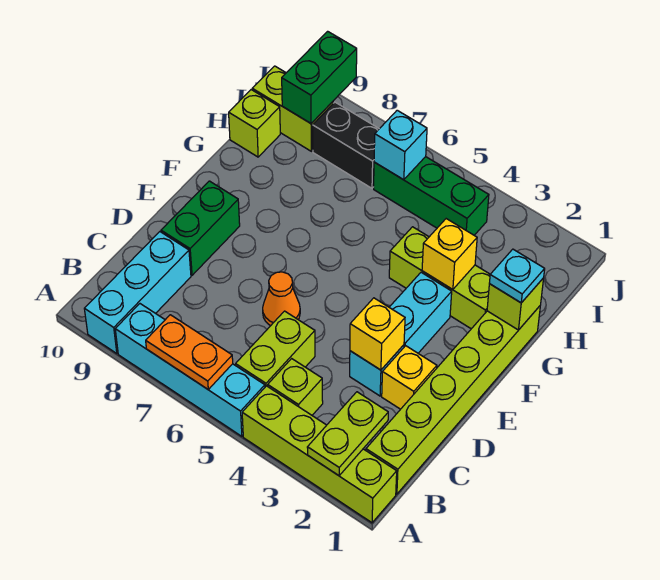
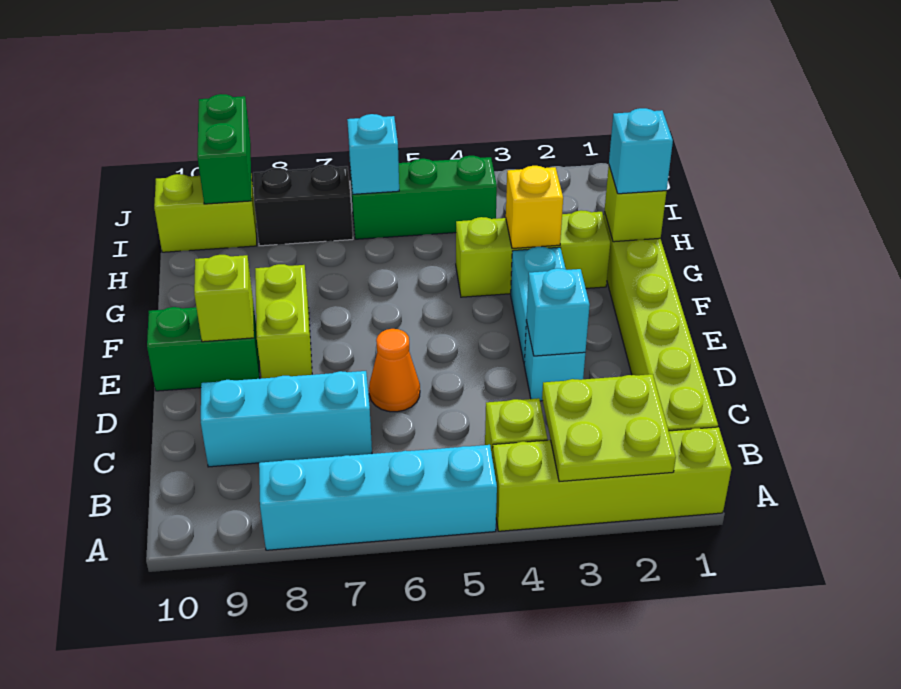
lime plate A2:B2 level 2 -> lime plate A2:B3 level 2
orange plate A6:A7 level 2 -> none
cyan brick A9:C9 level 1 -> cyan brick C7:C9 level 1
lime brick B5:C5 level 1 -> lime brick E8:F8 level 1
yellow brick D2 level 1 -> none
yellow brick D3 level 2 -> cyan brick D3 level 2
green brick D9:E9 level 1 -> green brick E9:E10 level 1
cyan plate G1 level 3 -> cyan brick G1 level 3
lime brick H10 level 1 -> lime brick E9 level 2

